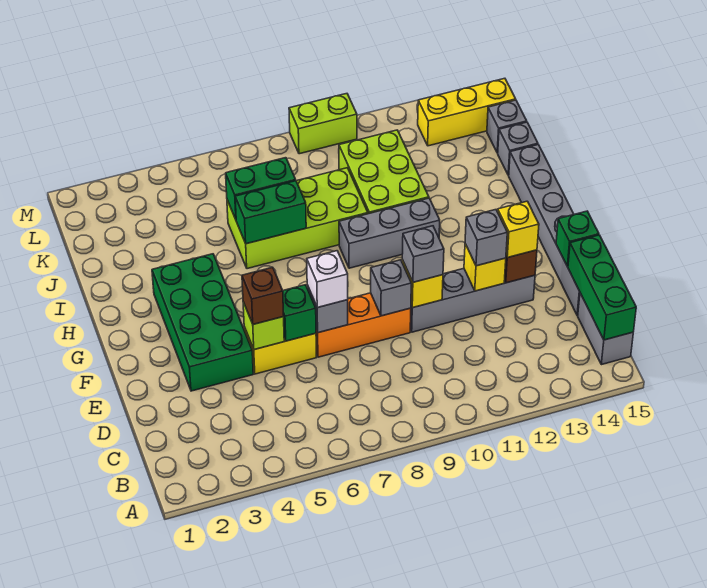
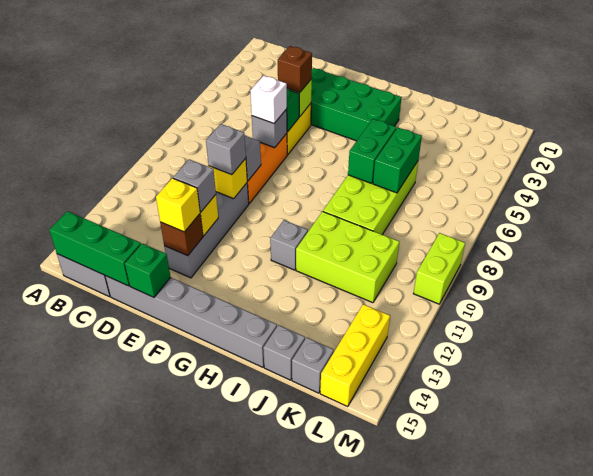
grey brick H9:H11 level 1 -> grey brick H11 level 1

